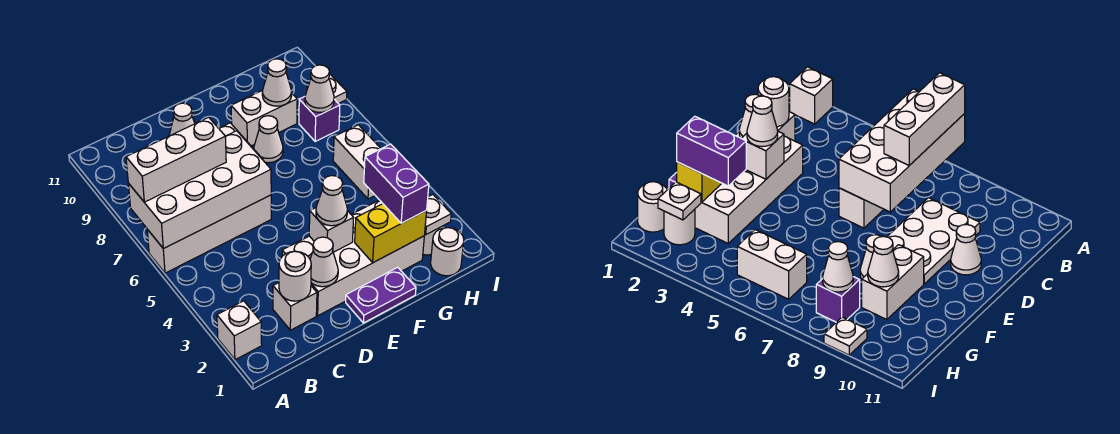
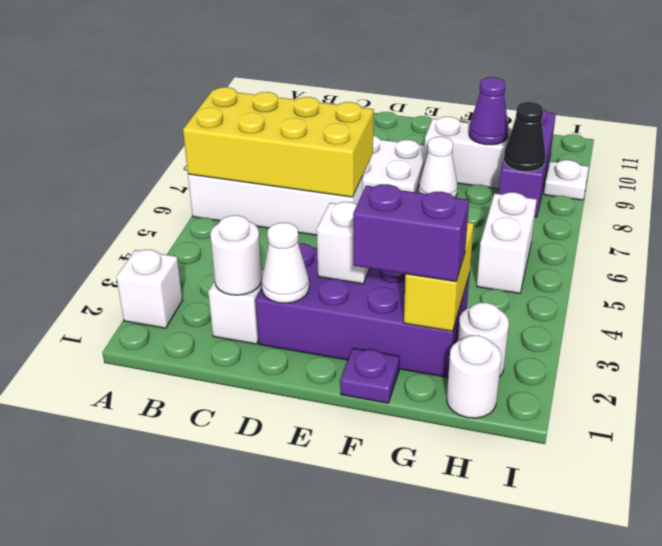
white brick A6:D7 level 2 -> yellow brick A6:D7 level 2
white brick A7:C7 level 3 -> none
white brick D2:G3 level 1 -> purple brick D2:G3 level 1
white cone D10 level 1 -> none
purple plate E1:F1 level 1 -> purple plate F1 level 1
white cone E3 level 3 -> none
yellow brick F2:G2 level 2 -> yellow brick G2:G3 level 2
purple brick G2:G3 level 3 -> purple brick F2:G2 level 3
white cone G9 level 2 -> purple cone G9 level 2
white plate H2 level 2 -> none
purple brick H8 level 1 -> purple brick H8:H10 level 1
white cone H8 level 2 -> black cone H8 level 2

